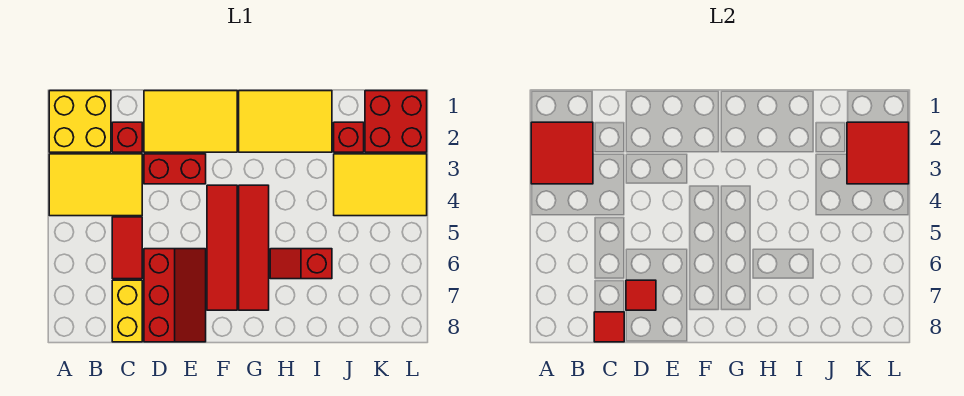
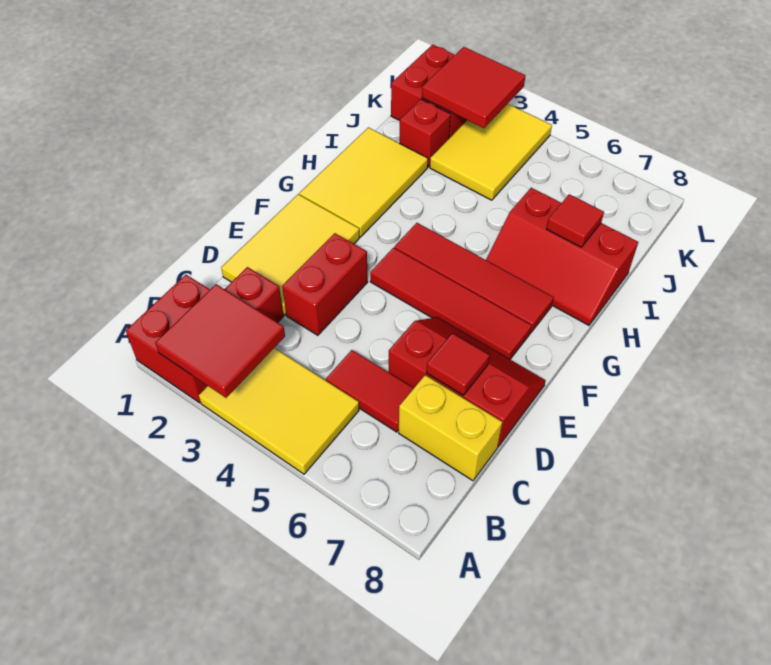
yellow brick A1:B2 level 1 -> red brick A1:B2 level 1
yellow tile A3:C4 level 1 -> yellow tile A3:B5 level 1
red tile C8 level 2 -> red tile I7 level 2
red slope H6:I6 level 1 top I -> red slope H6:I8 level 1 top I

